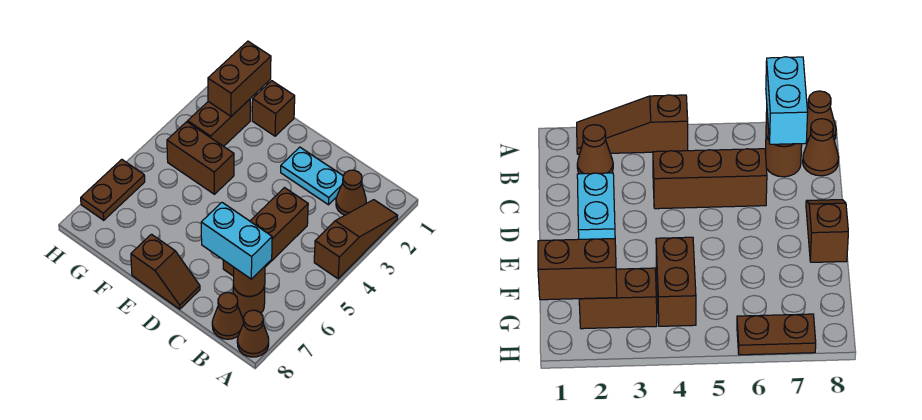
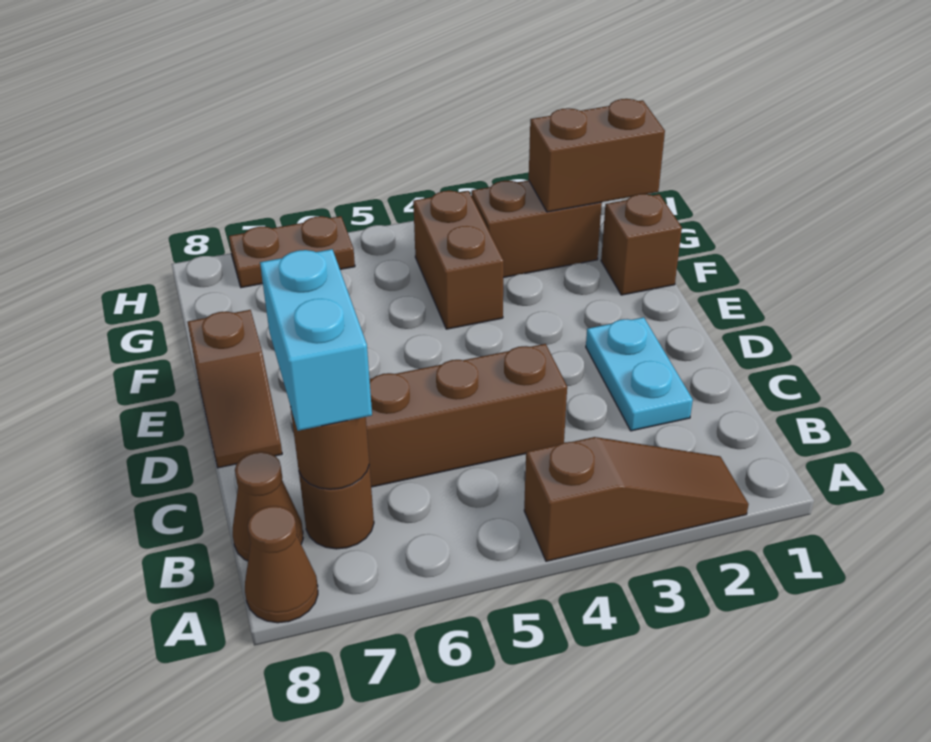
brown cone B2 level 1 -> none

